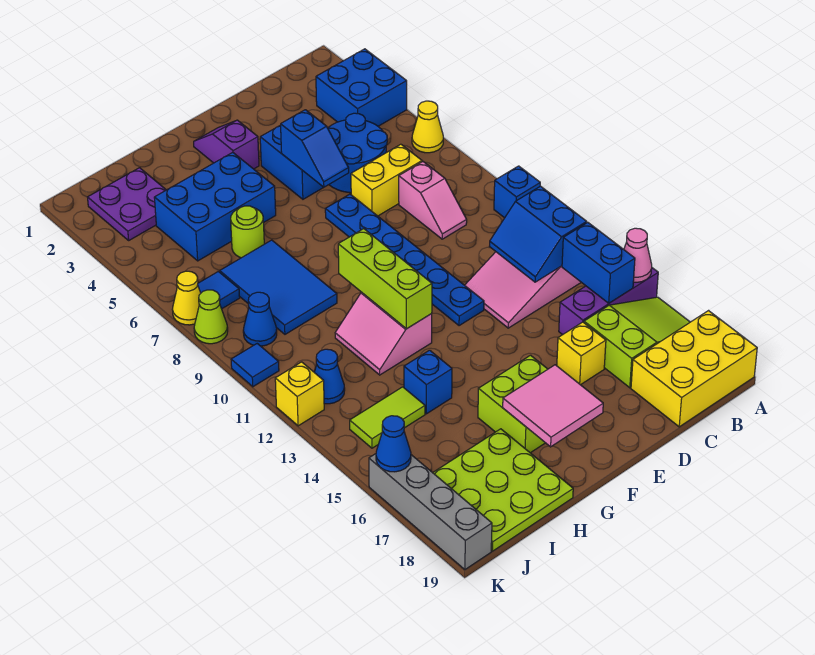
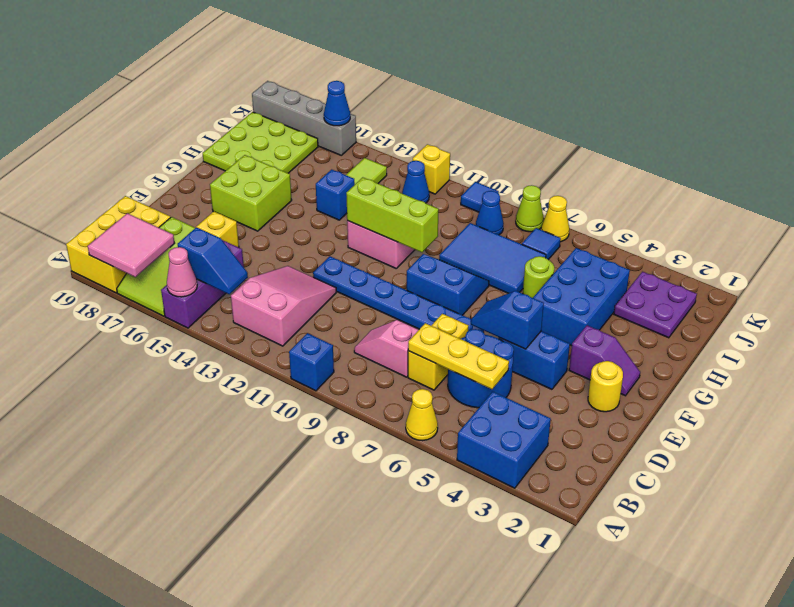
blue slope B12:C13 level 2 top B -> blue slope F8:G9 level 1 top F
blue brick B14:B15 level 2 -> blue slope B14:B15 level 2 top 15
none -> yellow plate C5:C7 level 2
none -> yellow round brick E2 level 1
pink tile F17:G18 level 2 -> pink tile A17:B18 level 2

